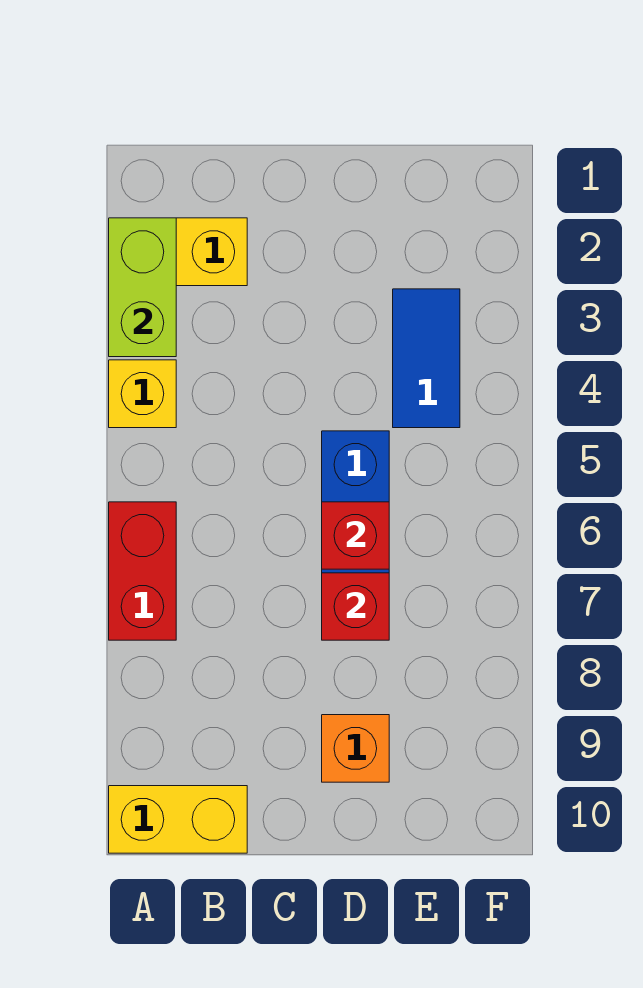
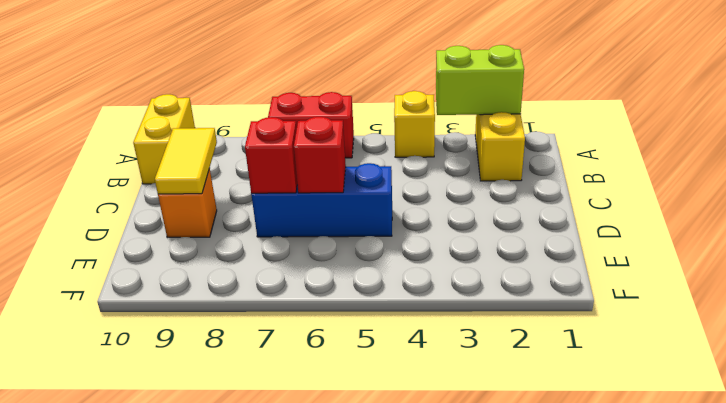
none -> yellow tile C9:D9 level 2
blue tile E3:E4 level 1 -> none

